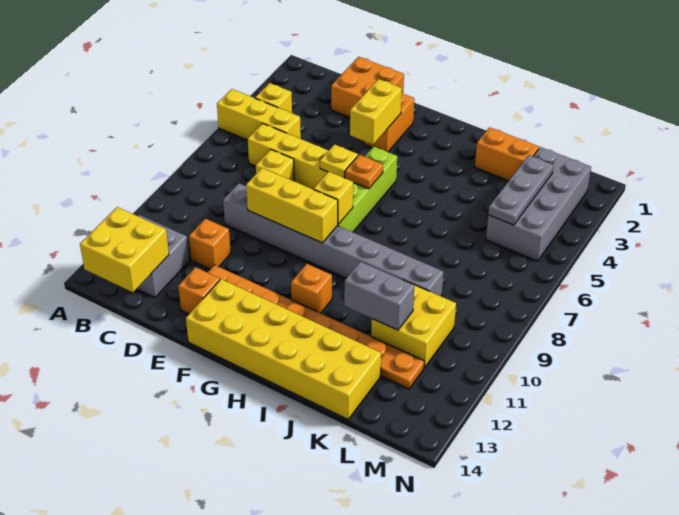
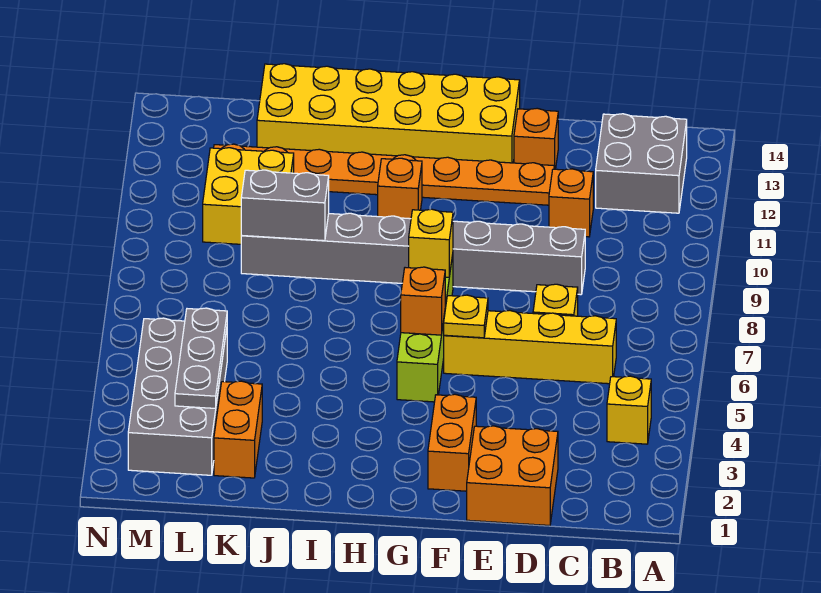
yellow brick A5:C5 level 1 -> none
yellow brick B13:C14 level 2 -> none
yellow brick E9:G9 level 2 -> none
yellow brick F3:F4 level 2 -> none
orange plate G6 level 2 -> orange brick G6 level 2
orange brick J2:K2 level 1 -> orange brick K2:K3 level 1
grey brick J11:K11 level 2 -> grey brick J9:K9 level 2

